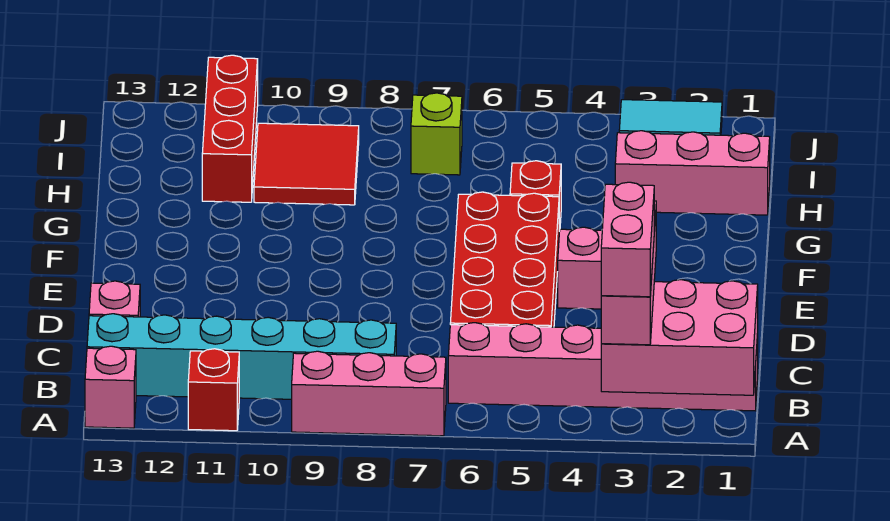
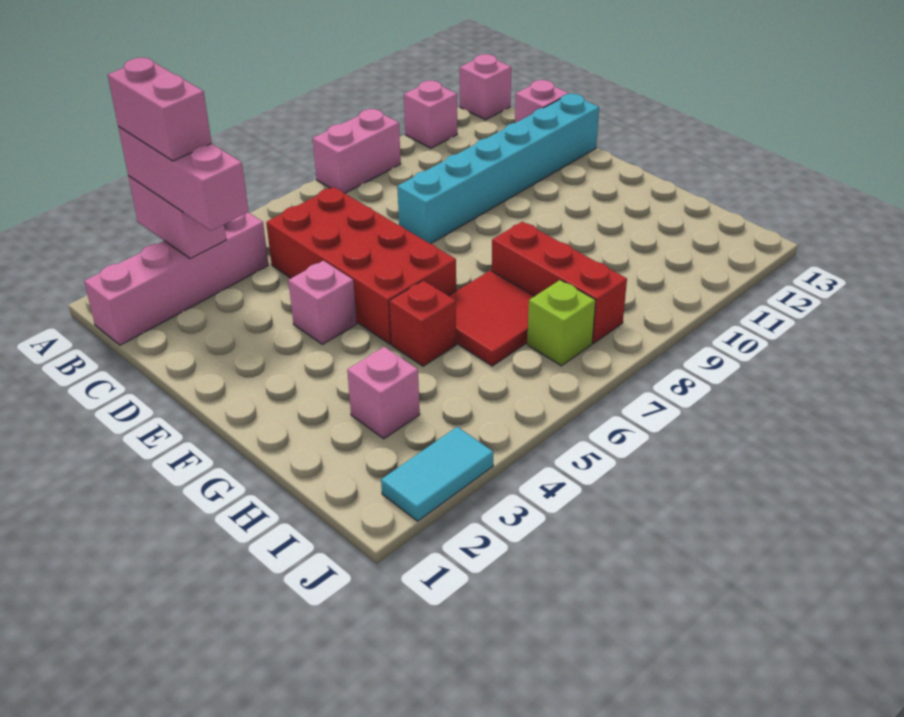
pink brick A1:B3 level 2 -> pink brick A3:B3 level 2
pink brick A7:A9 level 1 -> pink brick A8:A9 level 1
red brick A11 level 1 -> pink brick A11 level 1
pink brick B1:B6 level 1 -> pink brick B1:B4 level 1
cyan brick B8:B13 level 1 -> cyan brick D8:D13 level 1
pink brick H1:H3 level 1 -> pink brick H3 level 1
red tile H9:I10 level 1 -> red tile G6:H7 level 1
red brick H11:J11 level 1 -> red brick G8:I8 level 1

